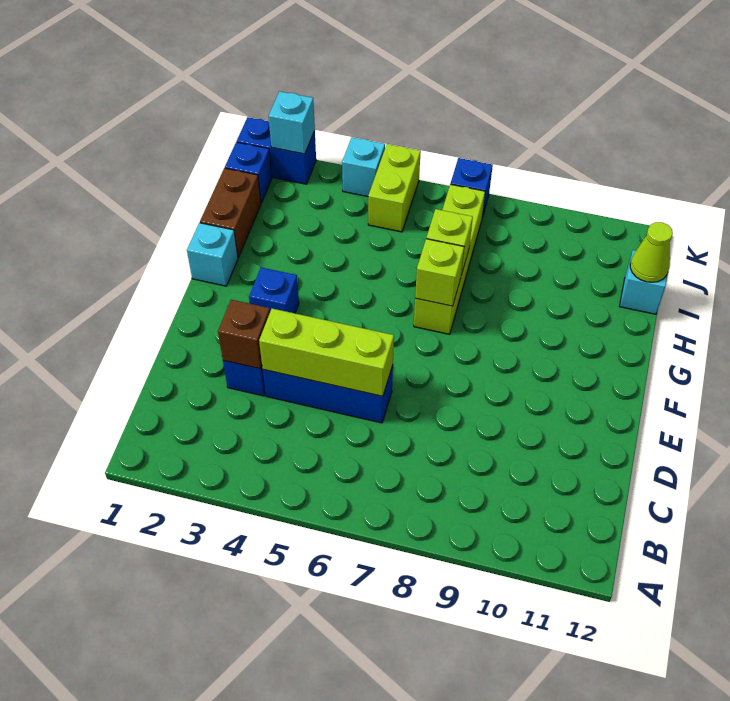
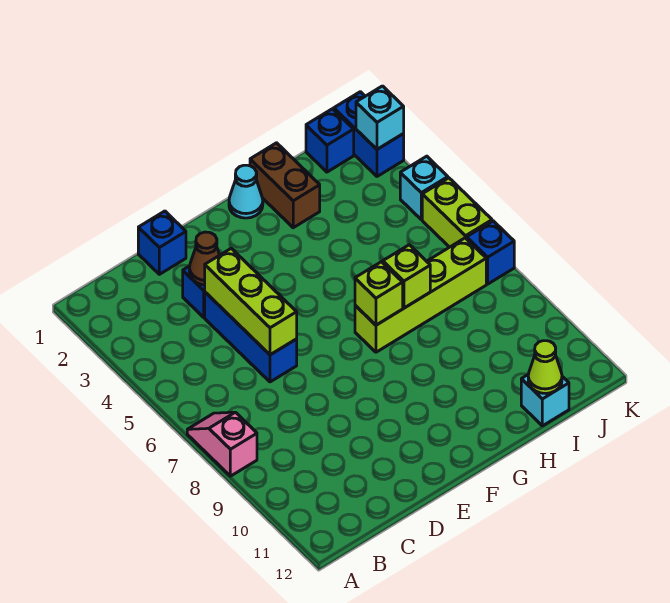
none -> pink slope A7:A8 level 1 top 8
brown brick D3 level 2 -> brown cone D3 level 2
blue brick F3 level 1 -> blue brick D1 level 1
cyan brick G1 level 1 -> cyan cone G1 level 1
brown brick H1:I1 level 1 -> brown brick H1:H2 level 1
lime brick J5:K5 level 1 -> lime brick K5:K6 level 1

